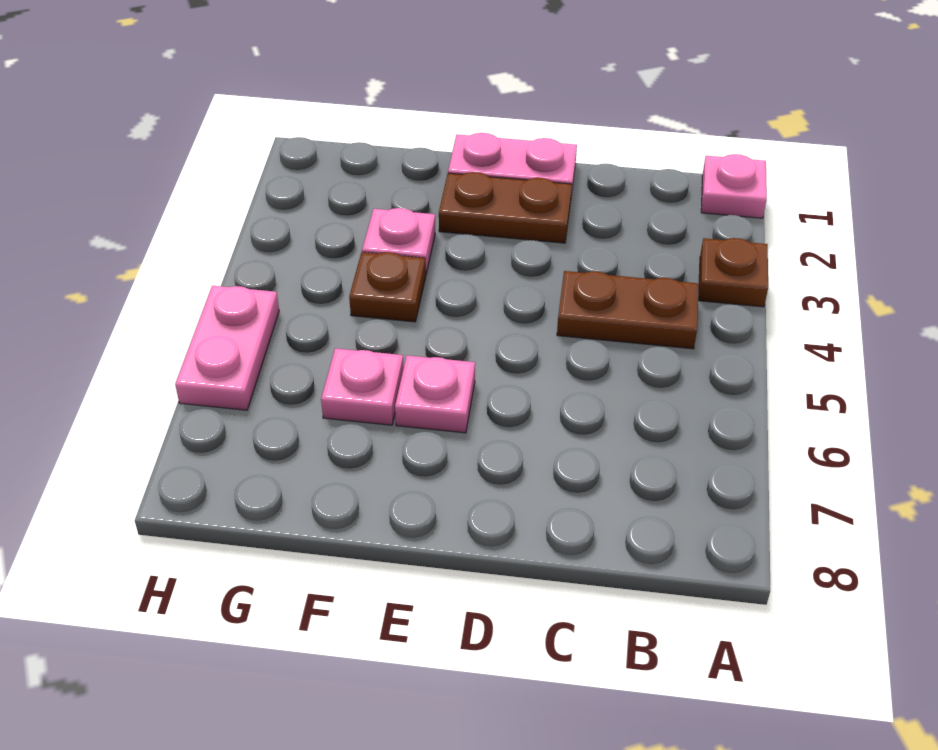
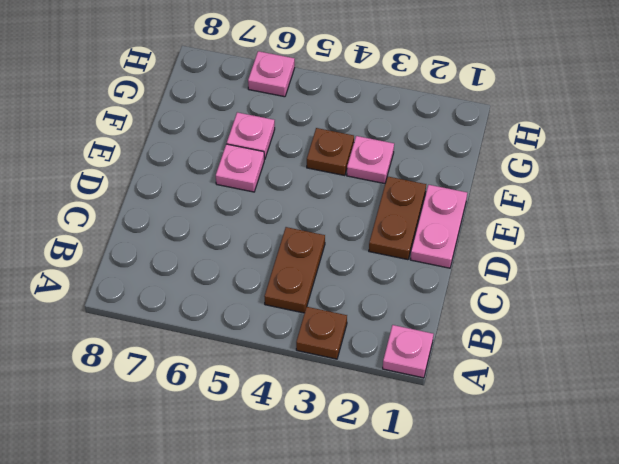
pink plate H5:H6 level 1 -> pink plate H6 level 1

